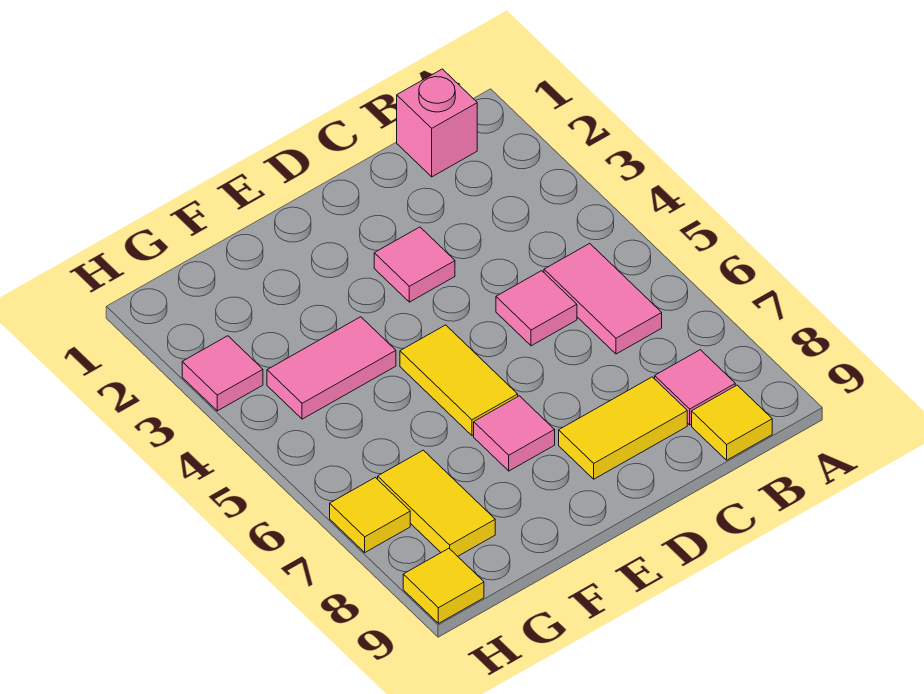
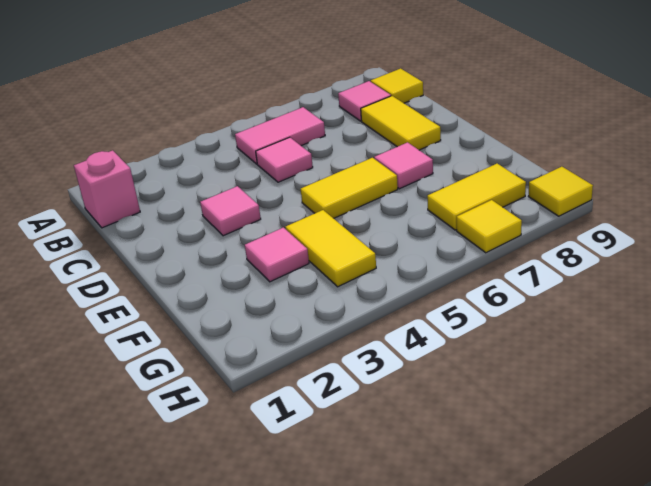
pink tile F4:G4 level 1 -> yellow tile F4:G4 level 1
pink tile H3 level 1 -> pink tile F3 level 1

